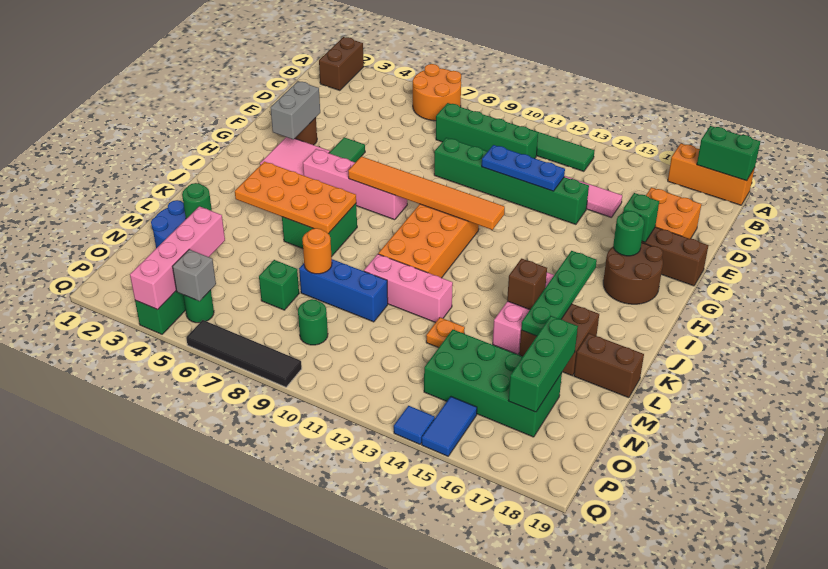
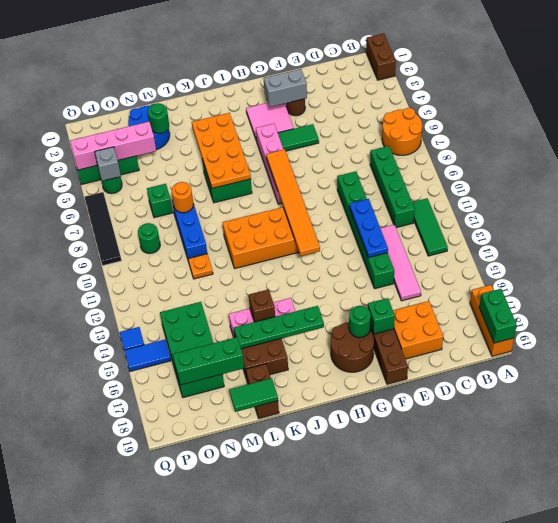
brown brick A2:B2 level 1 -> brown brick A1:A2 level 1
pink brick L10:L12 level 1 -> none
none -> green tile L19:M19 level 2
orange plate M13 level 1 -> orange plate M11 level 1

